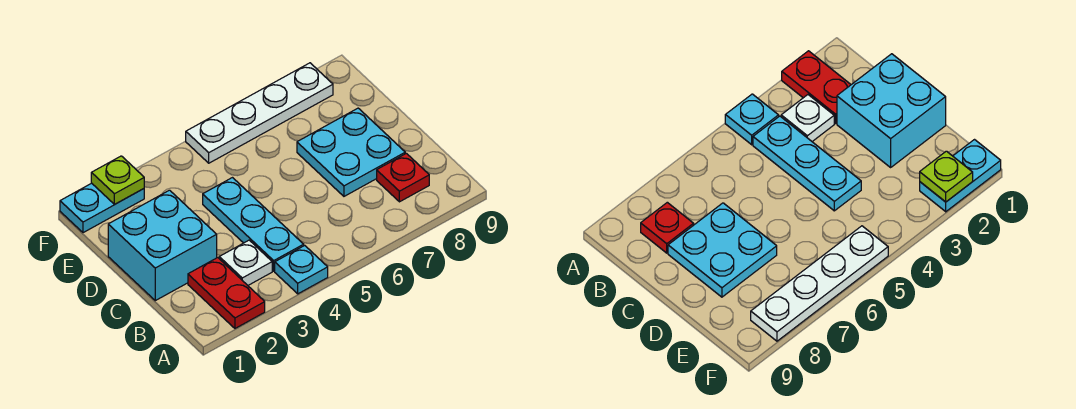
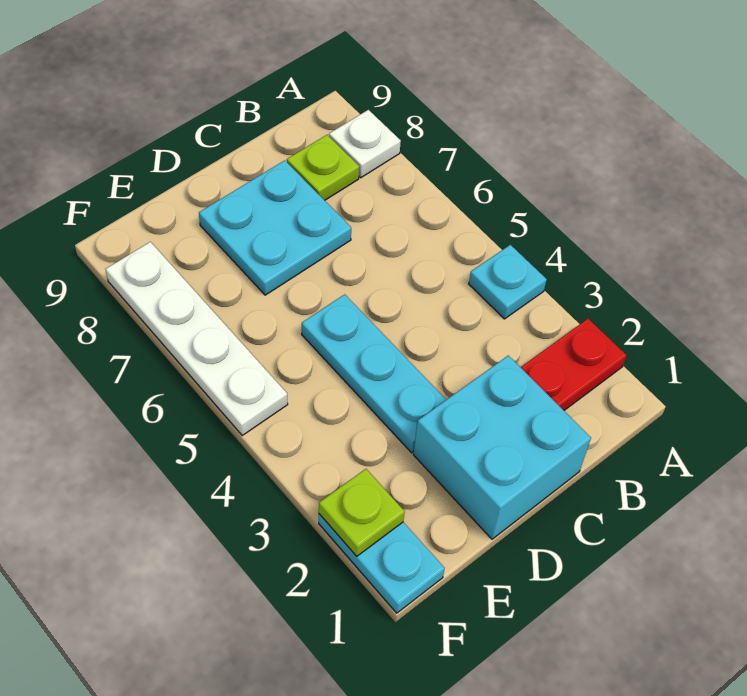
white plate B3 level 1 -> white plate A8 level 1
cyan plate B4:D4 level 1 -> cyan plate D3:D5 level 1
red plate B8 level 1 -> lime plate B8 level 1

